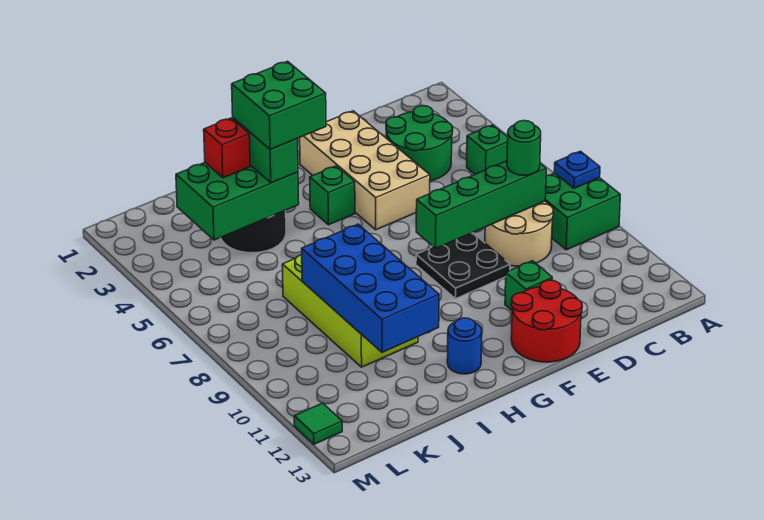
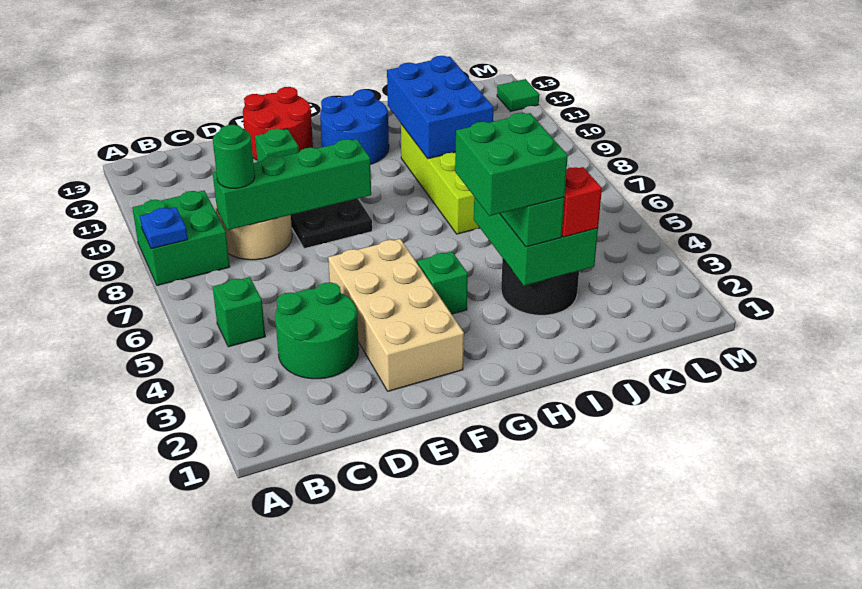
blue round brick H12 level 1 -> blue round brick G11:H12 level 1
green brick I3:K4 level 2 -> green brick I3:J5 level 2
blue brick I8:J11 level 2 -> blue brick I9:J11 level 2

